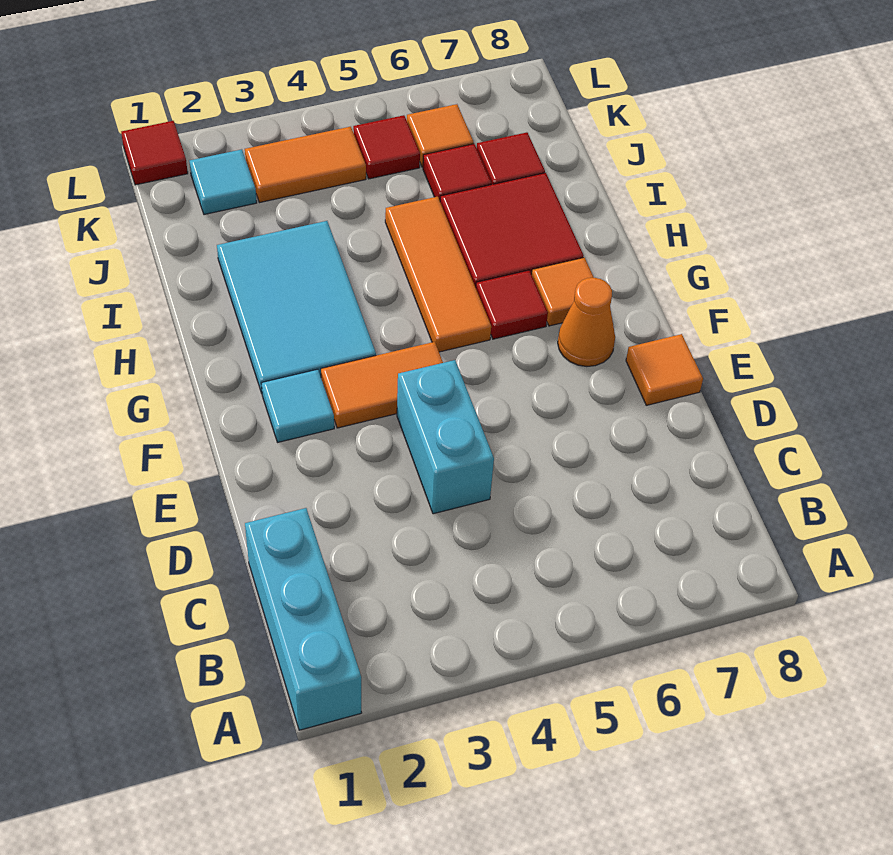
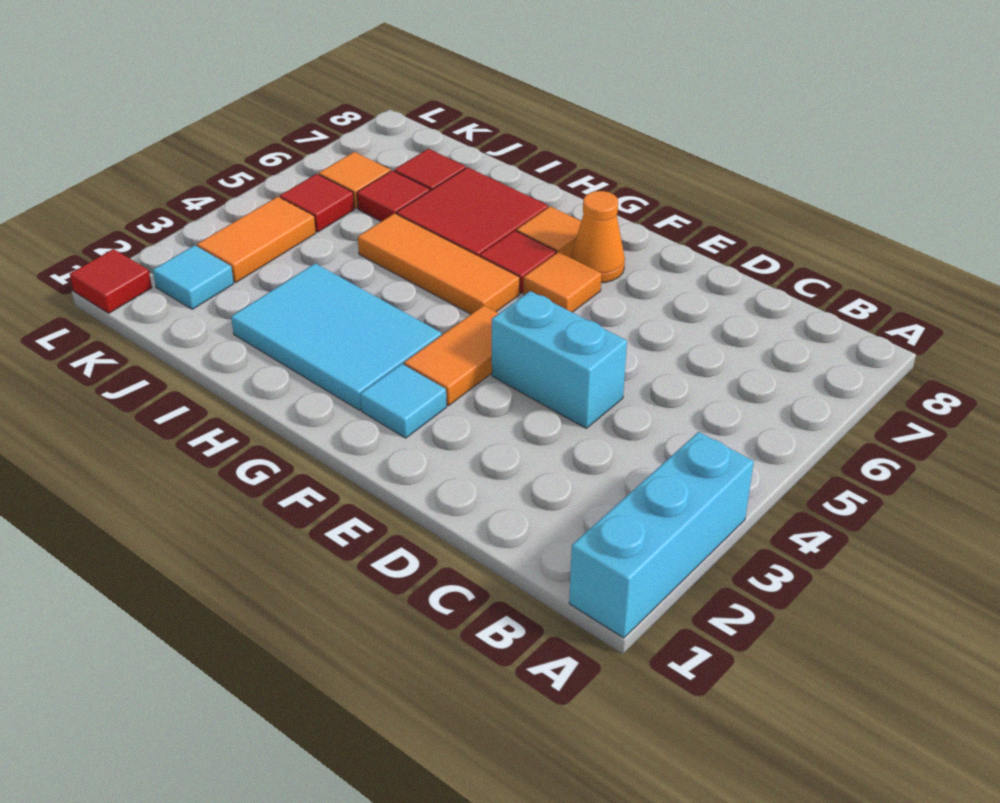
cyan brick A1:C1 level 1 -> cyan brick A1:A3 level 1
orange tile E8 level 1 -> orange tile F6 level 1

